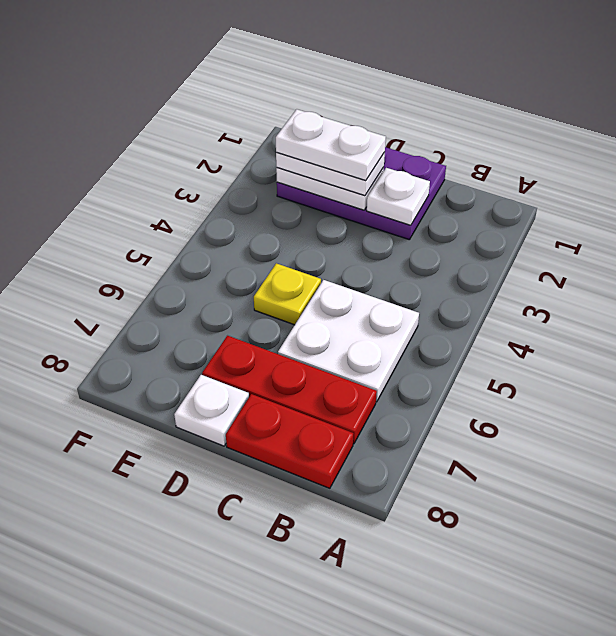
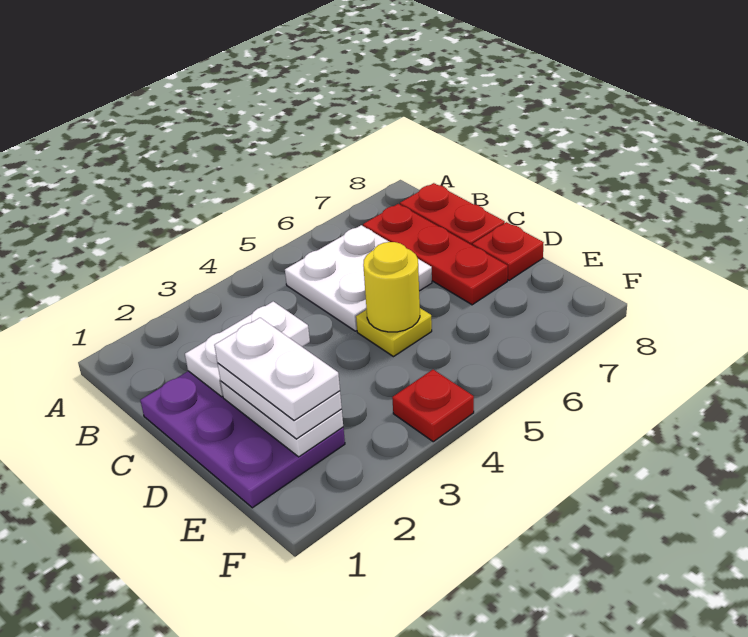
white plate C2 level 2 -> white plate C2:C3 level 2
none -> yellow round brick D5 level 2
white plate D8 level 1 -> red plate D8 level 1
none -> red plate F4 level 1

